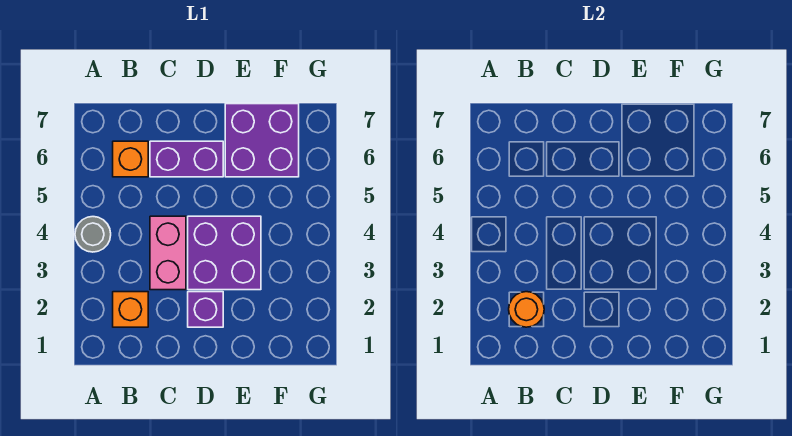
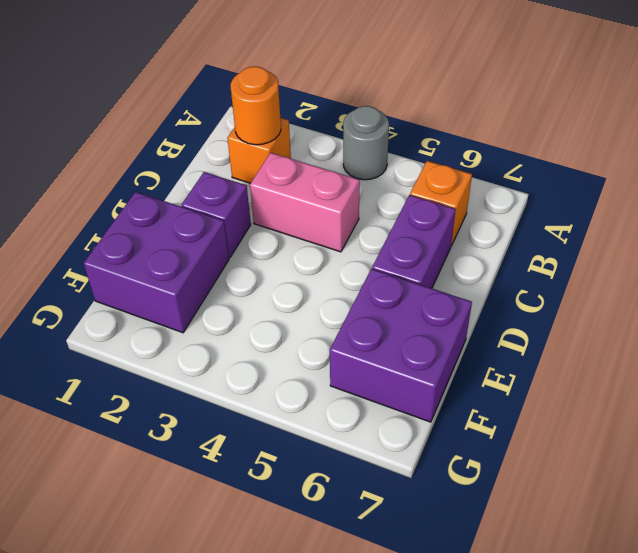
purple brick D3:E4 level 1 -> purple brick E1:F2 level 1

